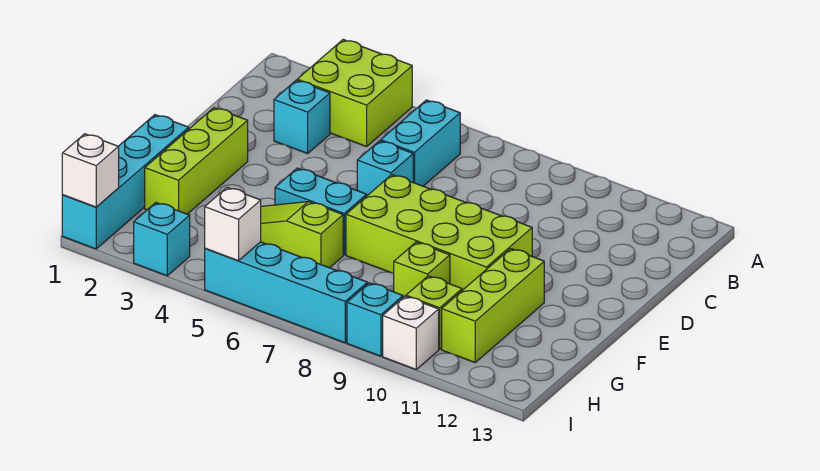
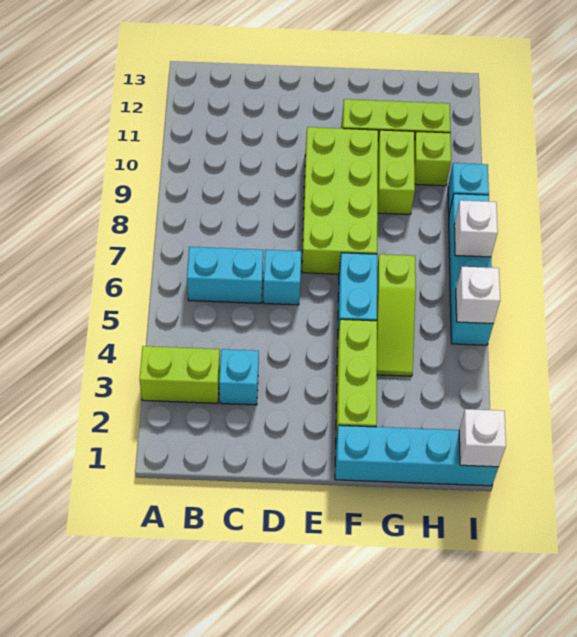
lime brick A3:B4 level 1 -> lime brick A3:B3 level 1
lime brick E2:G2 level 1 -> lime brick F2:F4 level 1
lime brick G9 level 1 -> lime brick G9:G10 level 1
cyan brick I3 level 1 -> none
white brick I10 level 1 -> white brick I7 level 2

